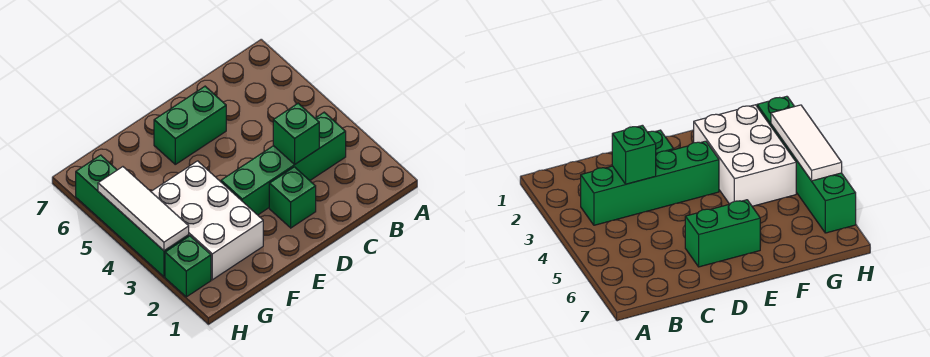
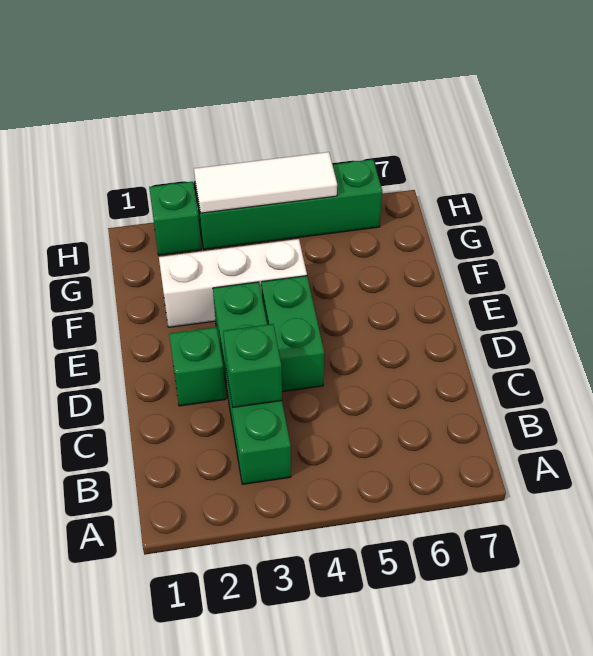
green brick D6:E6 level 1 -> green brick D4:E4 level 1
white brick F2:G4 level 1 -> white brick F2:F4 level 1

